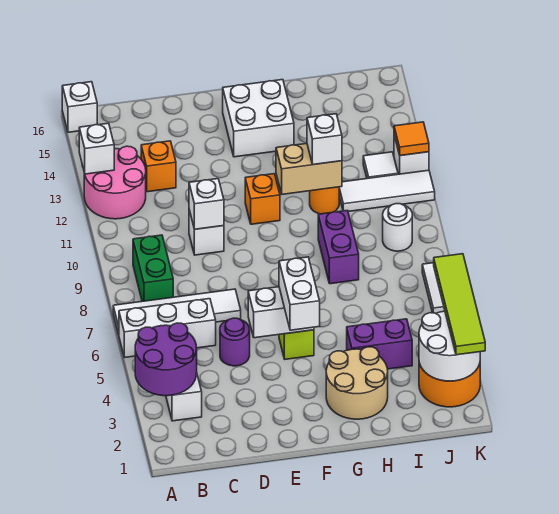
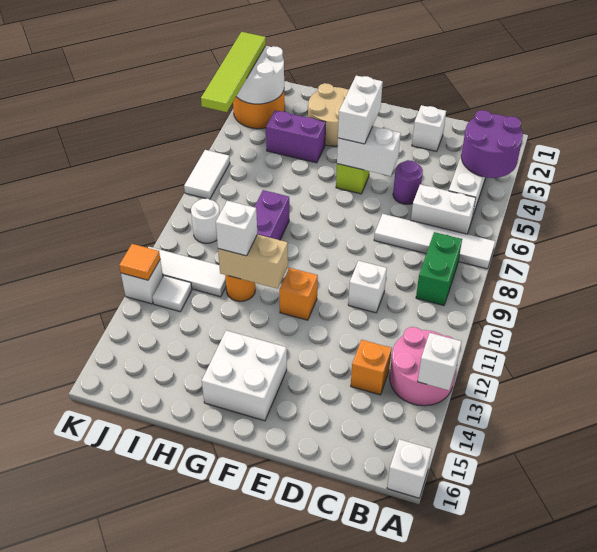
white brick A6:C6 level 1 -> white brick B6:C6 level 1
white brick D10 level 2 -> white brick D2 level 1

